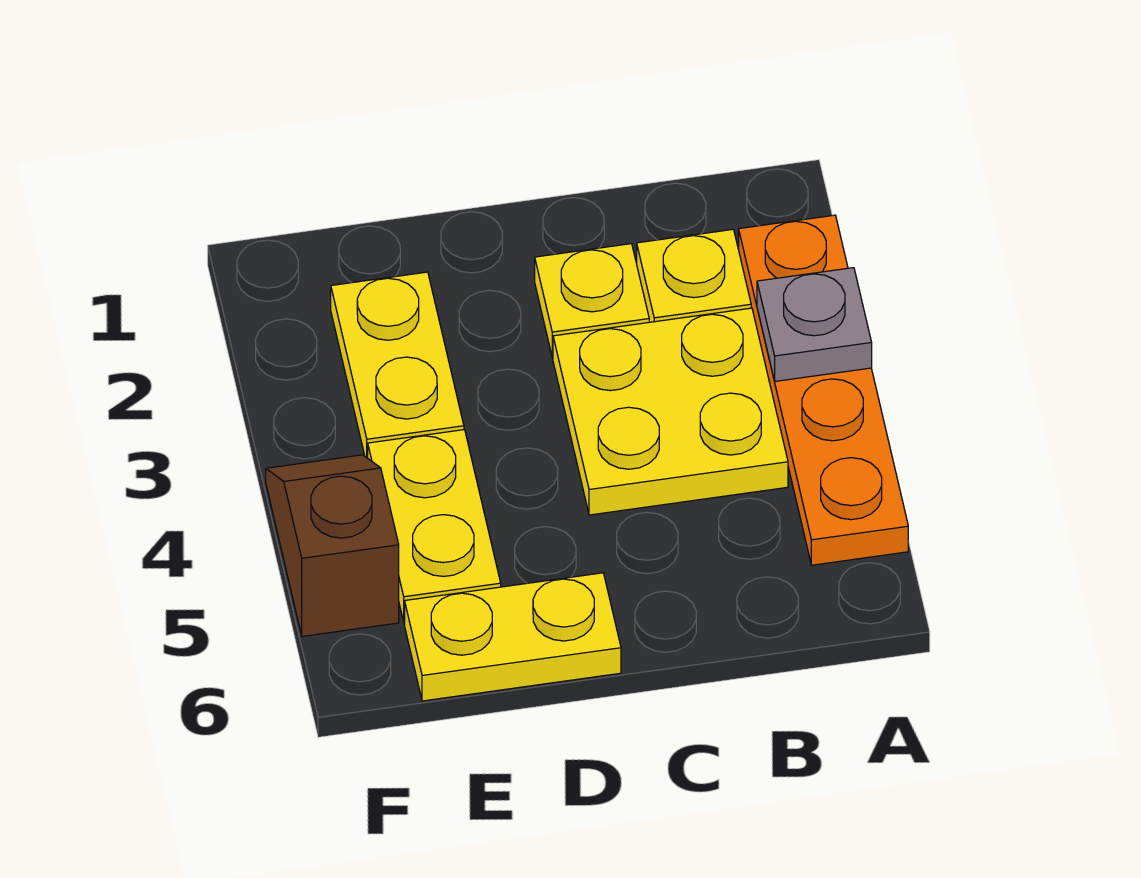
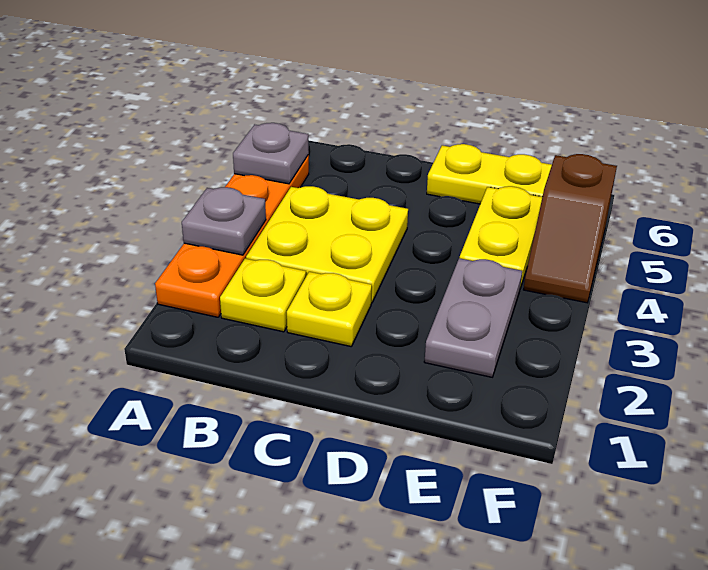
none -> grey plate A5 level 2
yellow plate E2:E3 level 1 -> grey plate E2:E3 level 1

